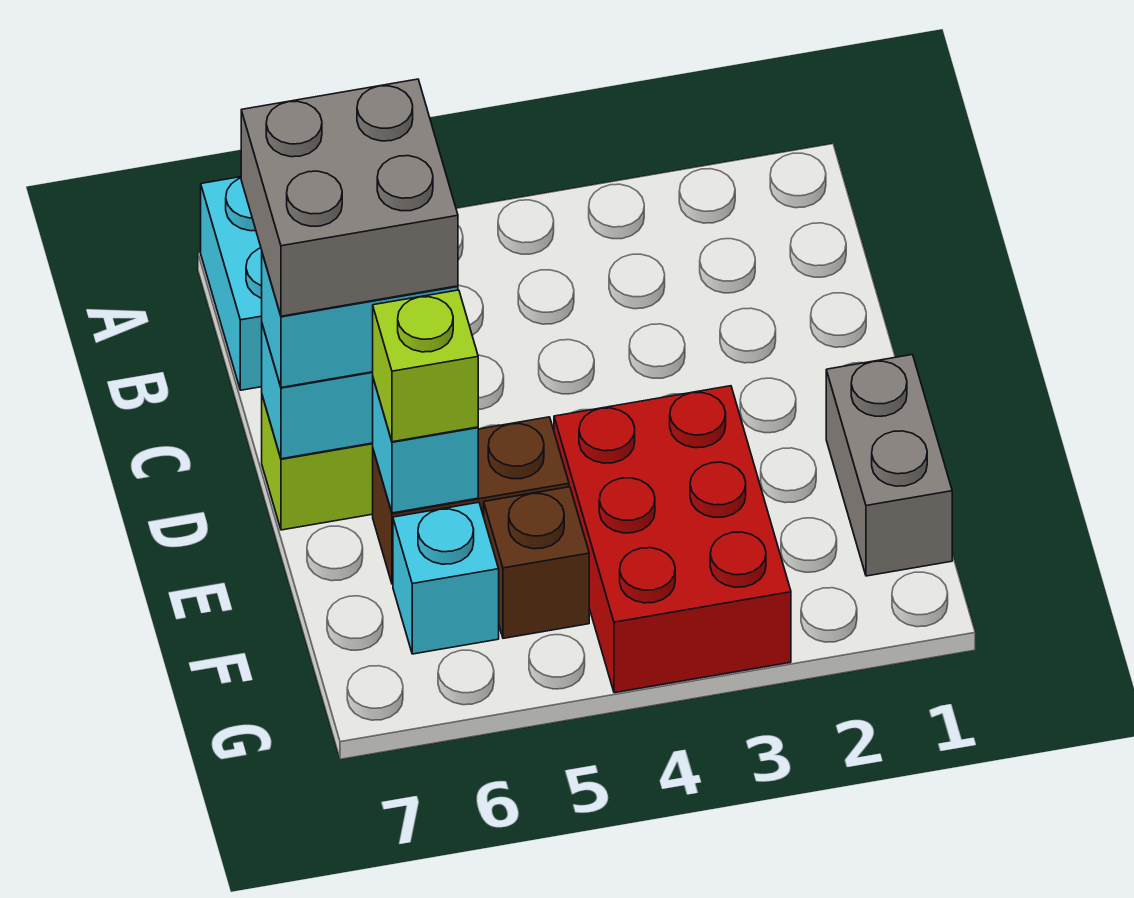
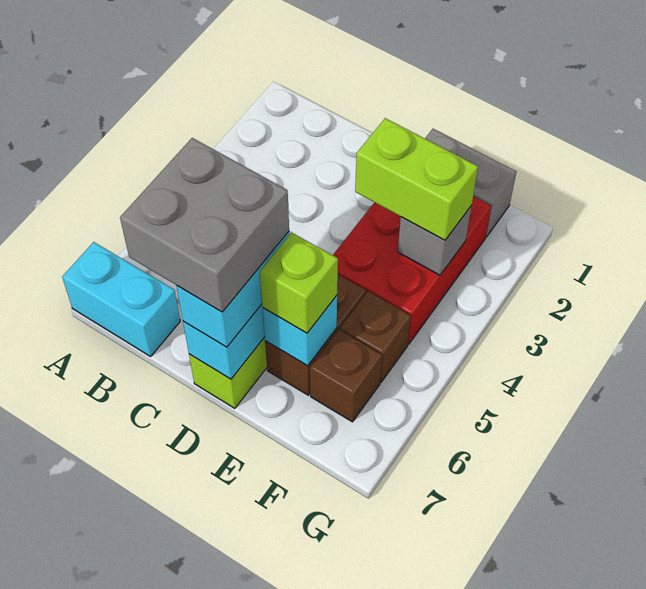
red brick E3:G4 level 1 -> red brick E2:F4 level 1
none -> lime brick E3:F3 level 3
none -> grey brick F3 level 2
cyan brick F6 level 1 -> brown brick F6 level 1

